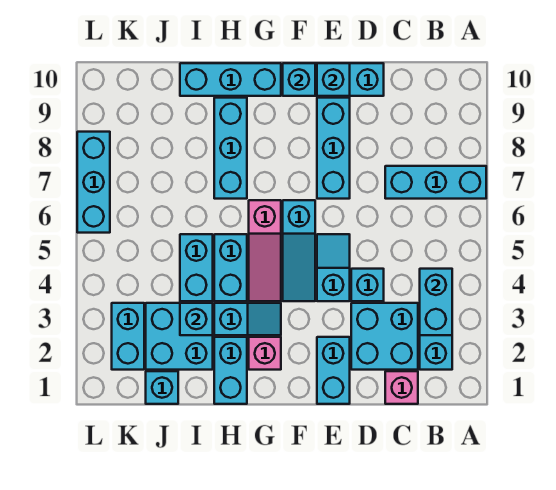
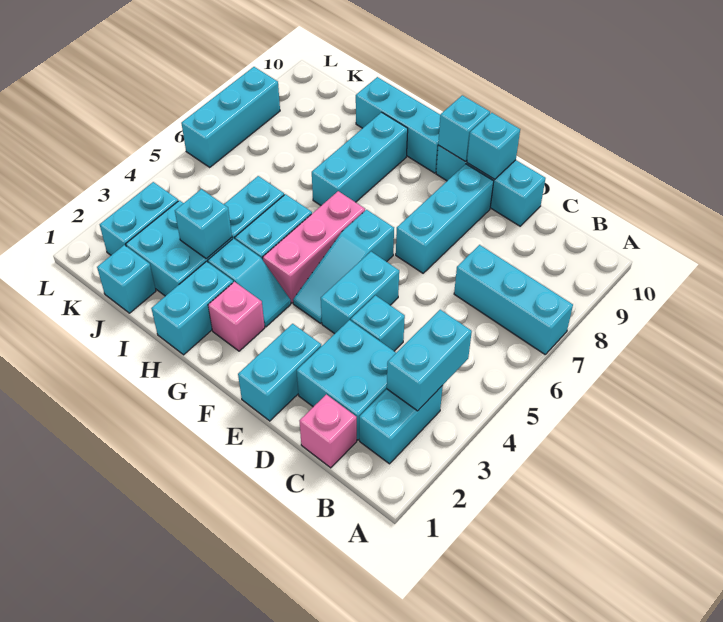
cyan slope E4:E5 level 1 top 4 -> cyan brick E4:E5 level 1
pink slope G4:G6 level 1 top 6 -> pink brick G4:G6 level 1

